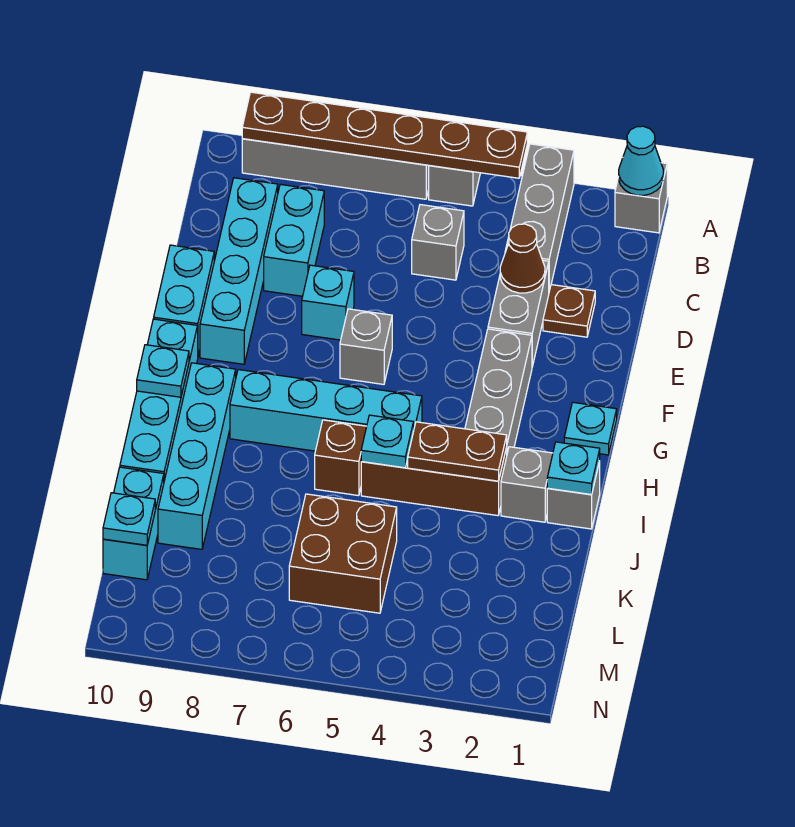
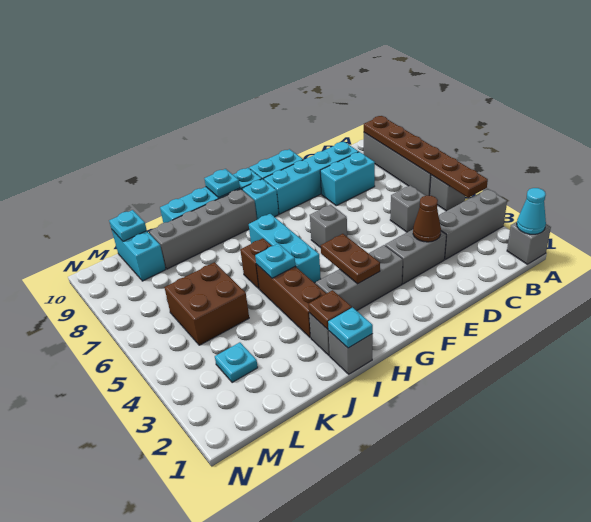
brown plate D2 level 1 -> brown plate I2 level 2
cyan brick E7 level 1 -> cyan brick G9 level 1
cyan plate G1 level 1 -> cyan plate L3 level 1
cyan brick H5:H8 level 1 -> cyan brick H5:H7 level 1
cyan brick H9:K9 level 1 -> grey brick H9:K9 level 1
brown plate I3:I4 level 2 -> brown plate G3:G4 level 2
cyan brick K10:L10 level 1 -> cyan brick L9:L10 level 1

